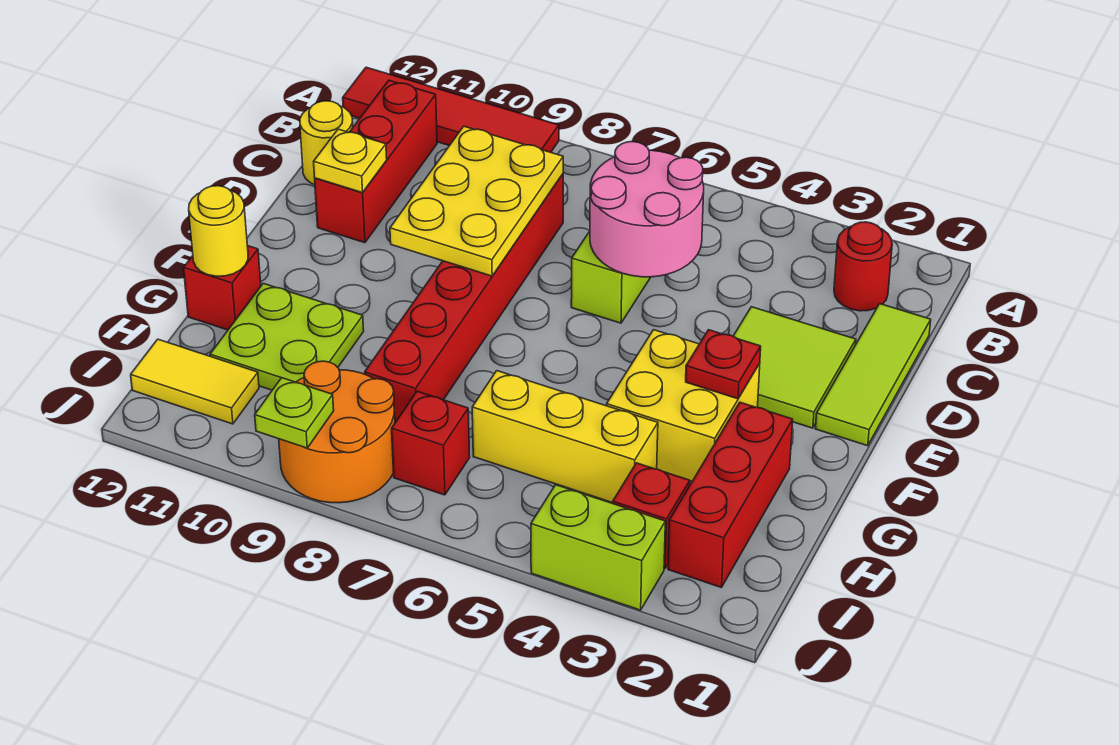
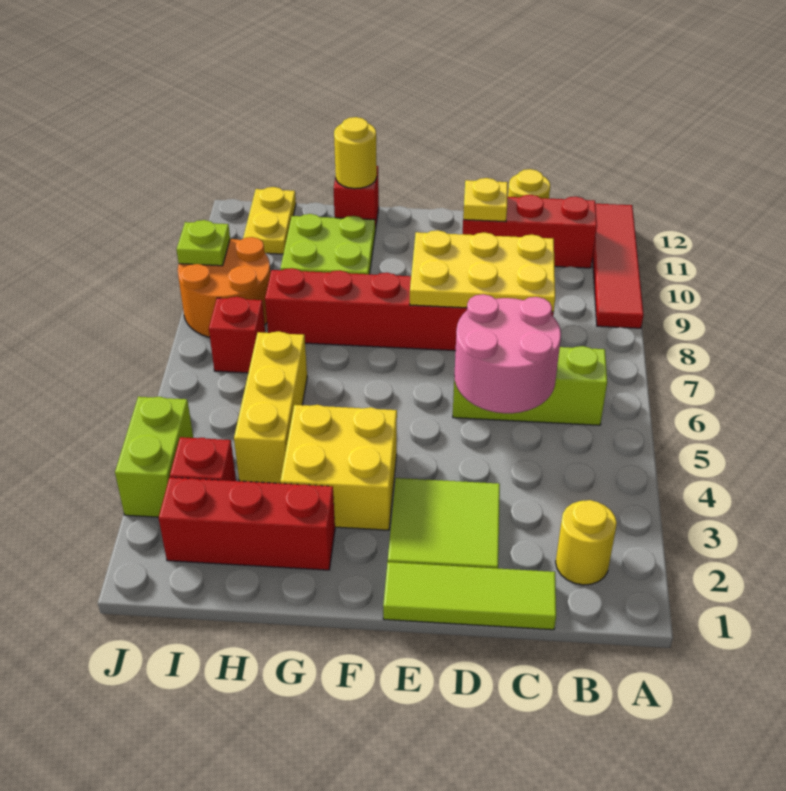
red round brick B2 level 1 -> yellow round brick B2 level 1
red plate F3 level 2 -> none
yellow tile I11:I12 level 1 -> yellow plate I11:I12 level 1

